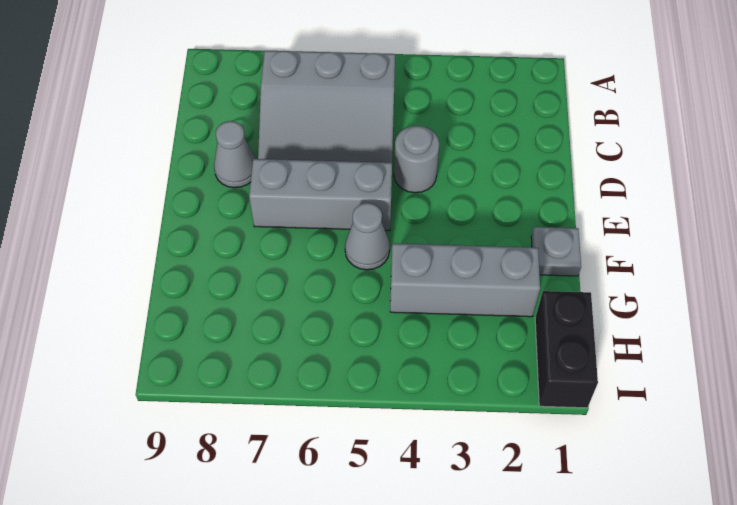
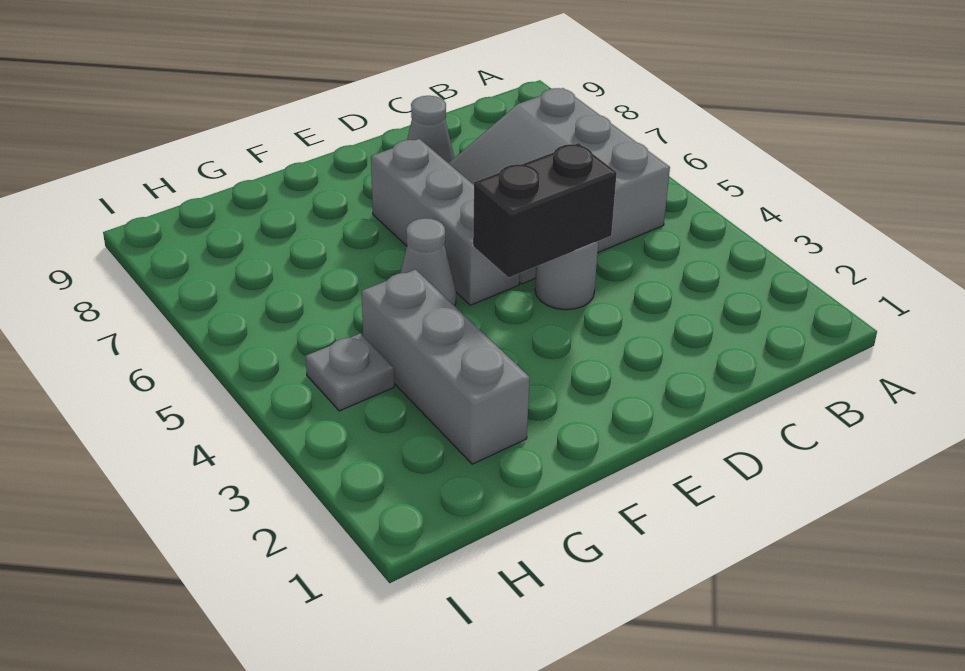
grey plate F1 level 1 -> grey plate H4 level 1
black brick H1:I1 level 1 -> black brick D4:E4 level 2

